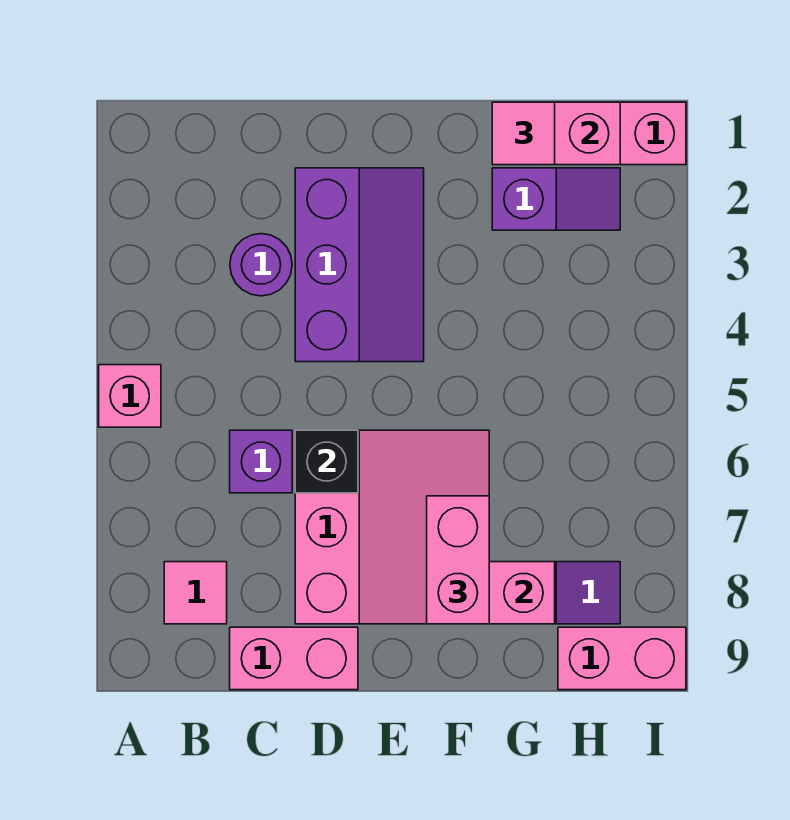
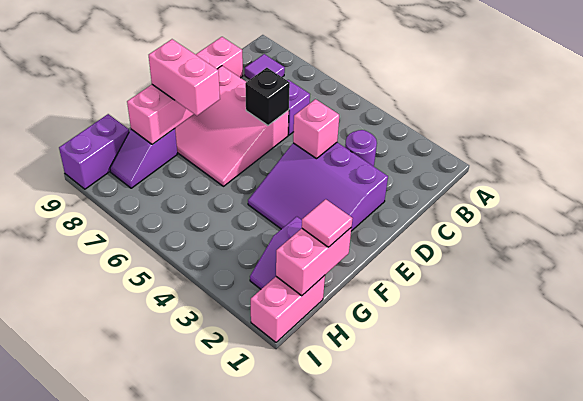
pink brick A5 level 1 -> pink brick D4 level 2
pink tile B8 level 1 -> purple tile B8 level 1
purple slope D2:E4 level 1 top D -> purple slope D2:F4 level 1 top D
pink brick H9:I9 level 1 -> purple brick H9:I9 level 1

